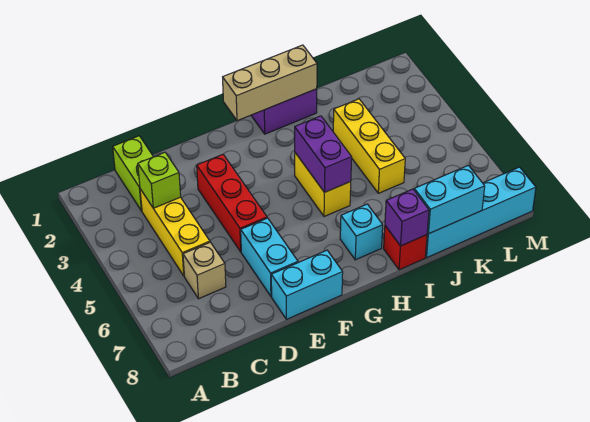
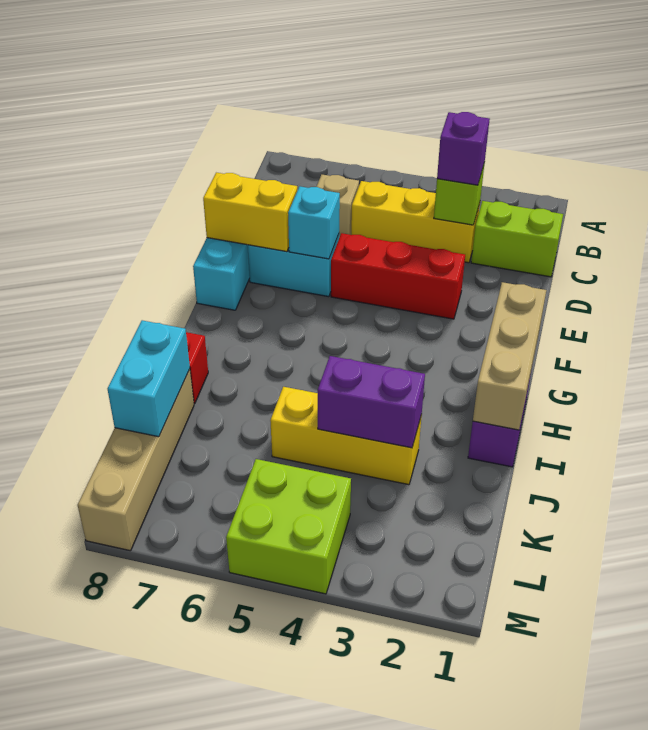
yellow brick H4:H5 level 1 -> yellow brick E7:E8 level 2
purple brick H4:H5 level 2 -> purple brick J3:J4 level 2
cyan brick H7 level 1 -> cyan brick E6 level 2
purple brick I8 level 2 -> purple brick C3 level 3
cyan brick J8:M8 level 1 -> tan brick J8:M8 level 1
none -> lime brick L4:M5 level 1

